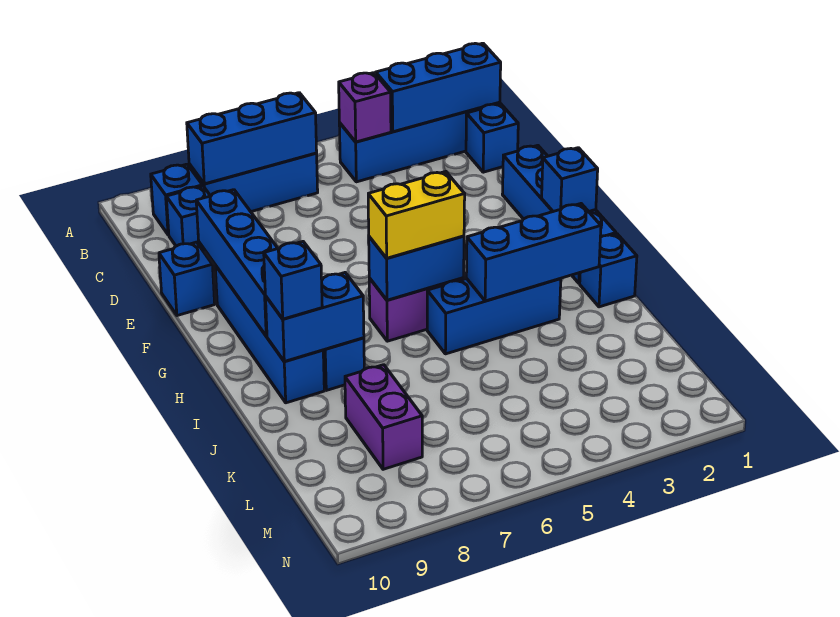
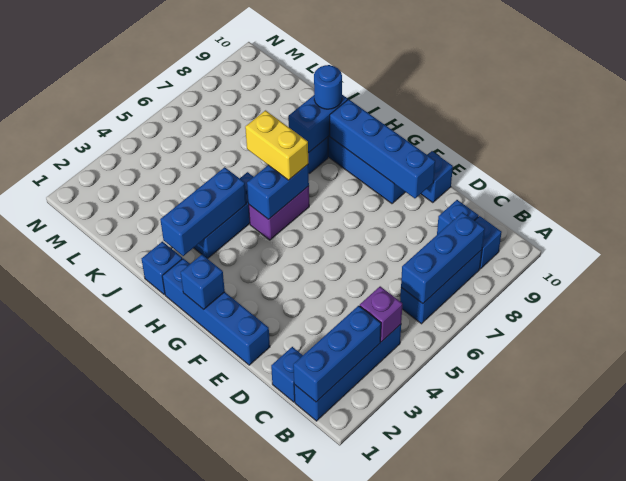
yellow brick H5:H6 level 3 -> yellow brick H6:I6 level 3
blue brick I9 level 3 -> blue round brick I9 level 3
purple brick K8:L8 level 1 -> none

